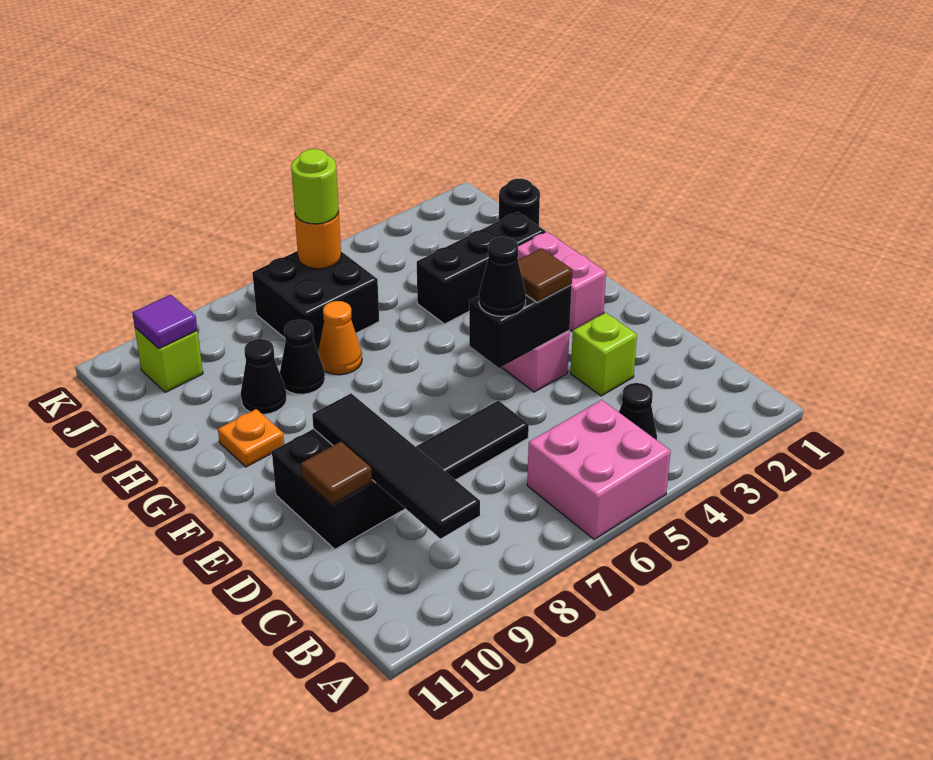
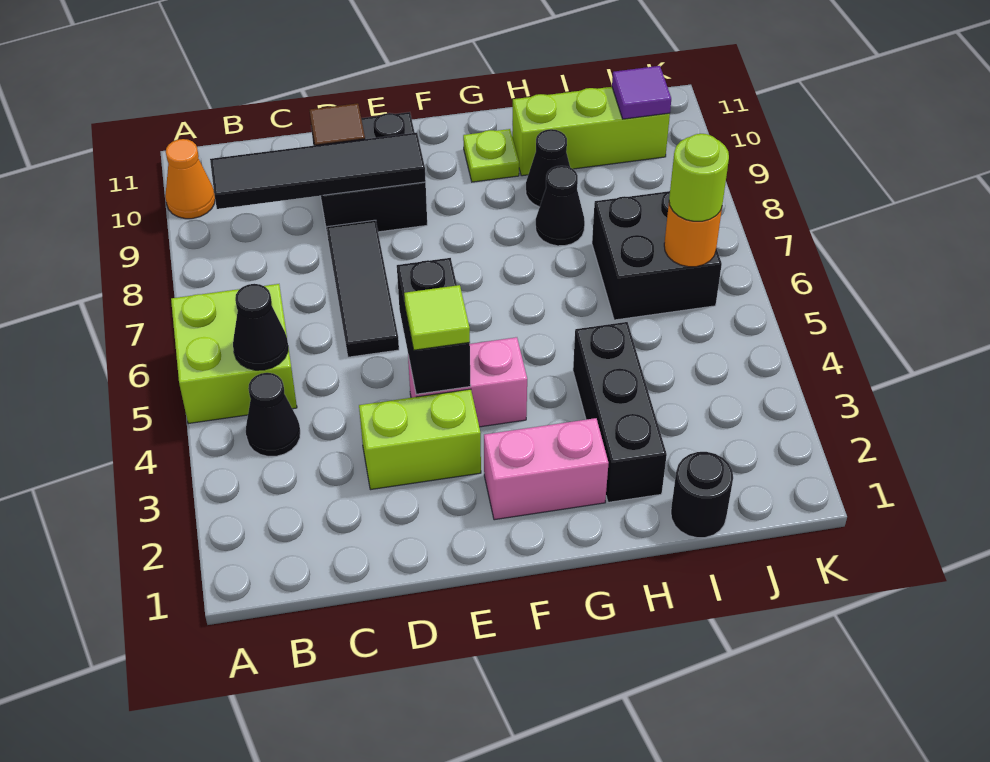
pink brick A5:B6 level 1 -> lime brick A5:B6 level 1
lime brick D3 level 1 -> lime brick D3:E3 level 1
brown tile E4 level 3 -> lime tile E4 level 3
black cone E5 level 3 -> black cone B5 level 2
orange plate G10 level 1 -> lime plate G10 level 1
orange cone H7 level 1 -> orange cone A10 level 1
lime brick J10 level 1 -> lime brick H10:J10 level 1

